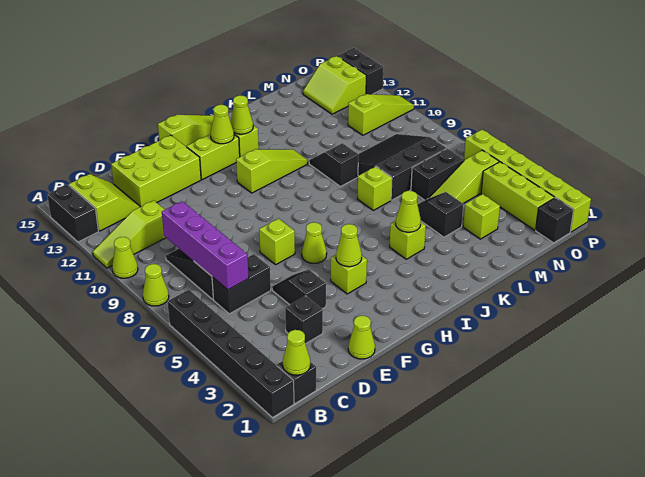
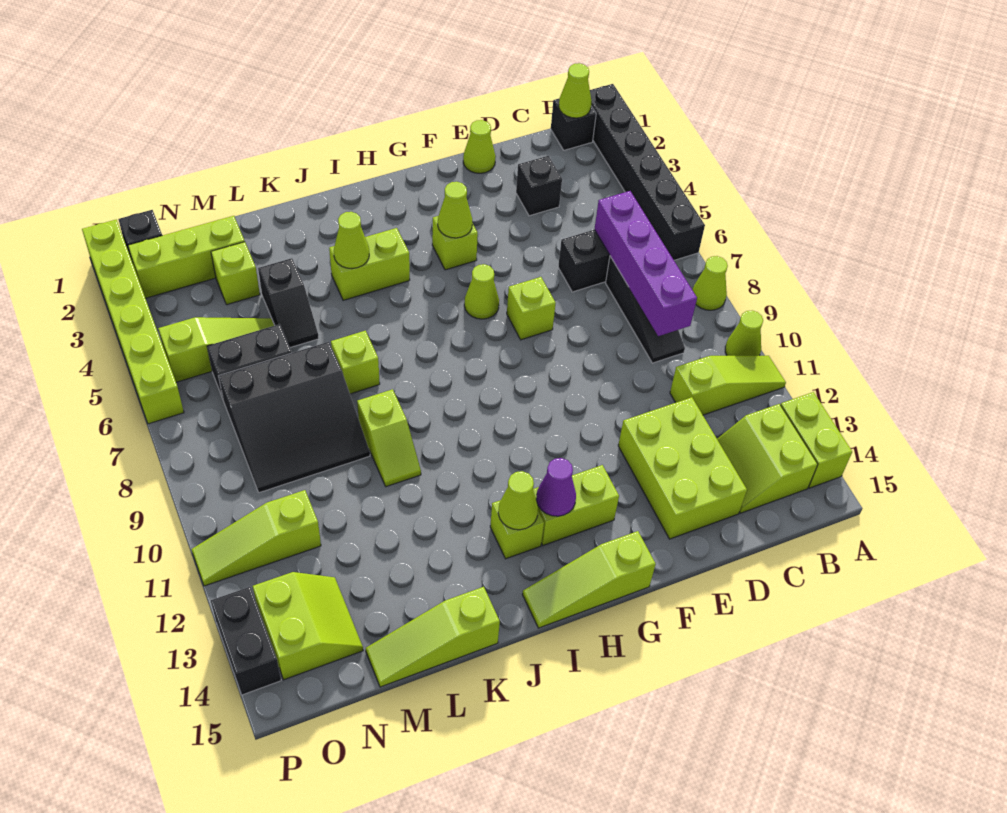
black brick A13:A14 level 1 -> lime brick A13:A14 level 1
lime brick D13:F14 level 1 -> lime brick D12:E14 level 1
black slope E4:E5 level 1 top 4 -> none
lime slope H11:J11 level 1 top H -> lime slope K15:M15 level 1 top K
lime cone H13 level 2 -> purple cone H13 level 2
lime brick J4 level 1 -> lime brick I4:J4 level 1
black slope K9:K10 level 1 top 9 -> lime slope K9:K10 level 1 top 9
lime brick O2:O4 level 1 -> lime brick M2:O2 level 1

